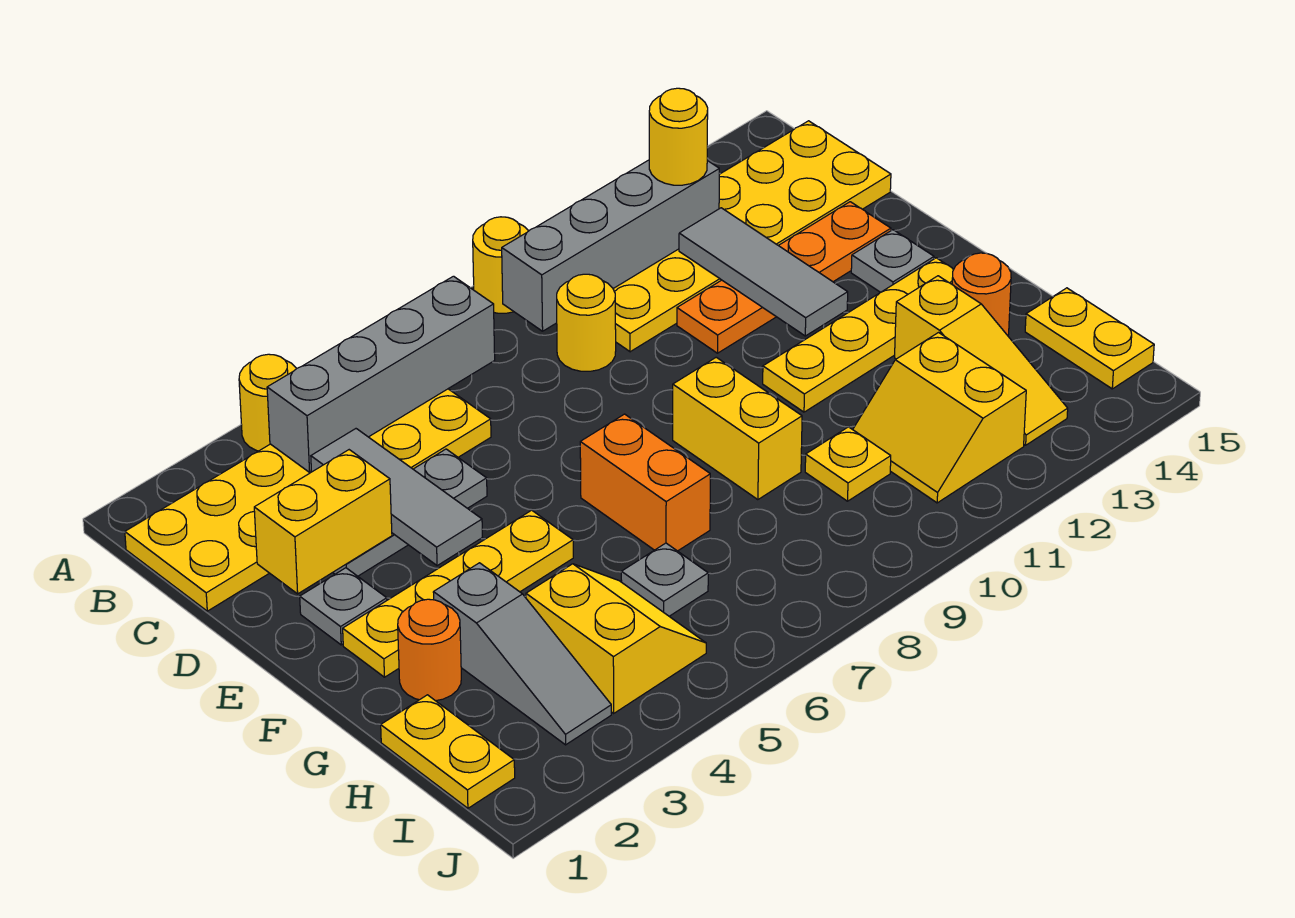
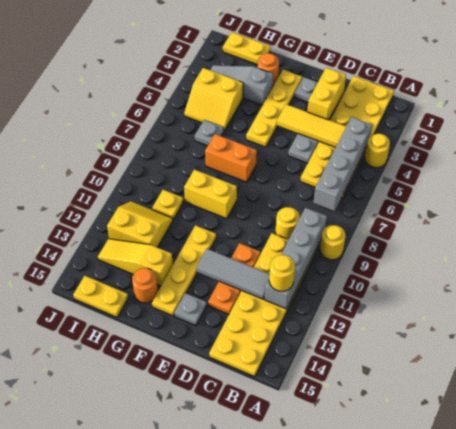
grey tile C4:E4 level 2 -> yellow tile C4:E4 level 2
orange plate D11:D14 level 1 -> orange plate D11:D13 level 1

